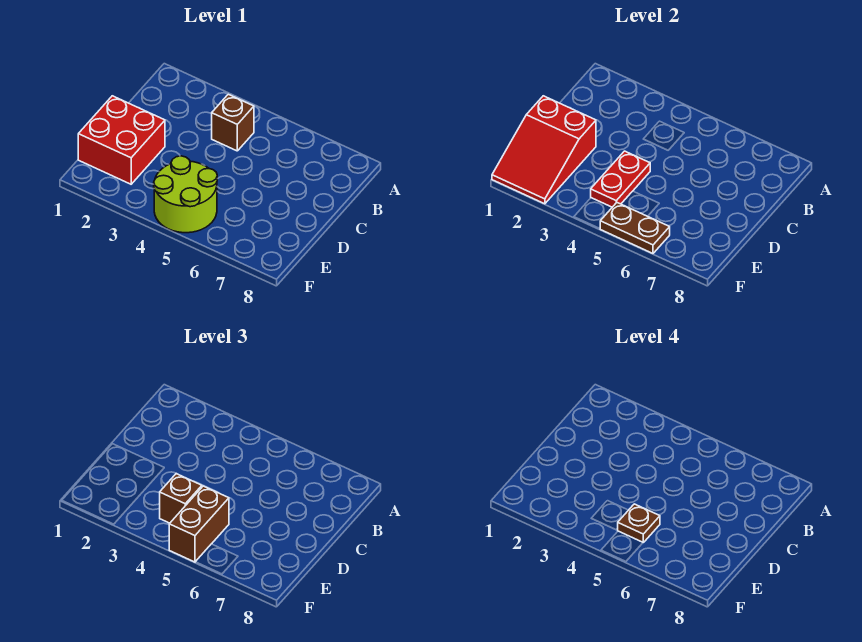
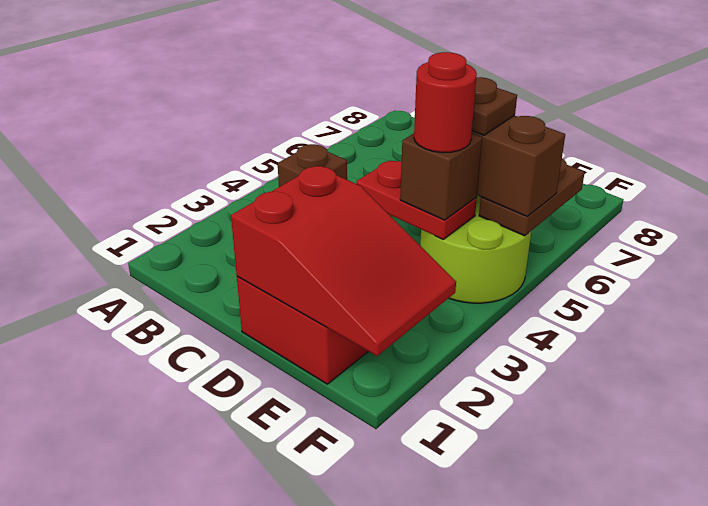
none -> red round brick E4 level 4

